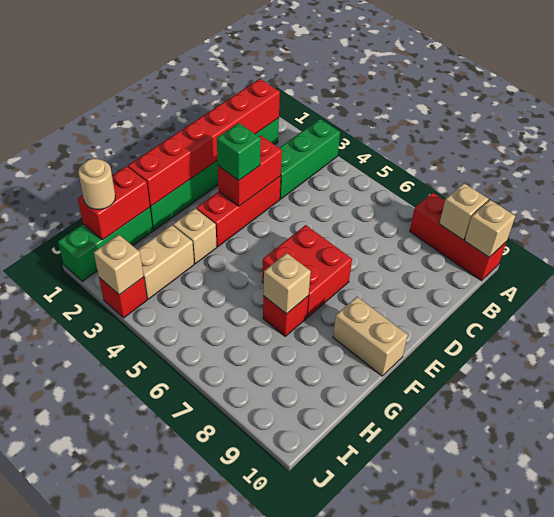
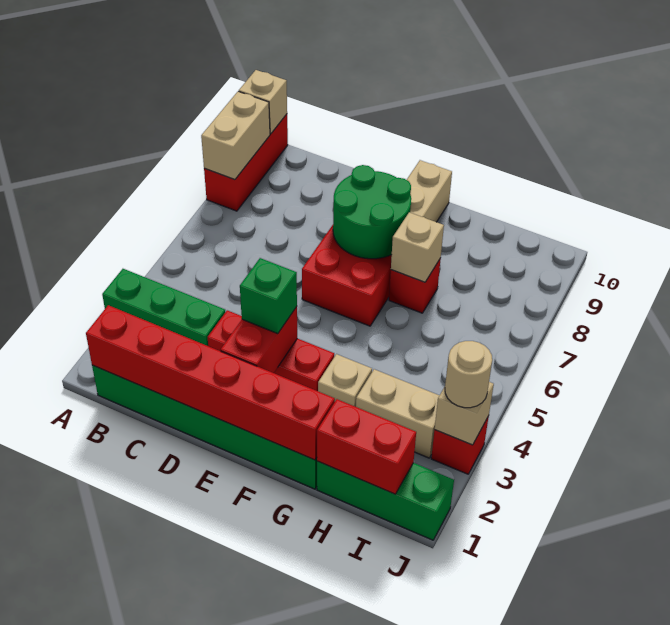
tan brick A9 level 2 -> tan brick A8:A9 level 2
red brick D3:E3 level 2 -> red brick E2:E3 level 2
none -> green round brick E7:F8 level 2
tan round brick I1 level 3 -> tan round brick J3 level 3

